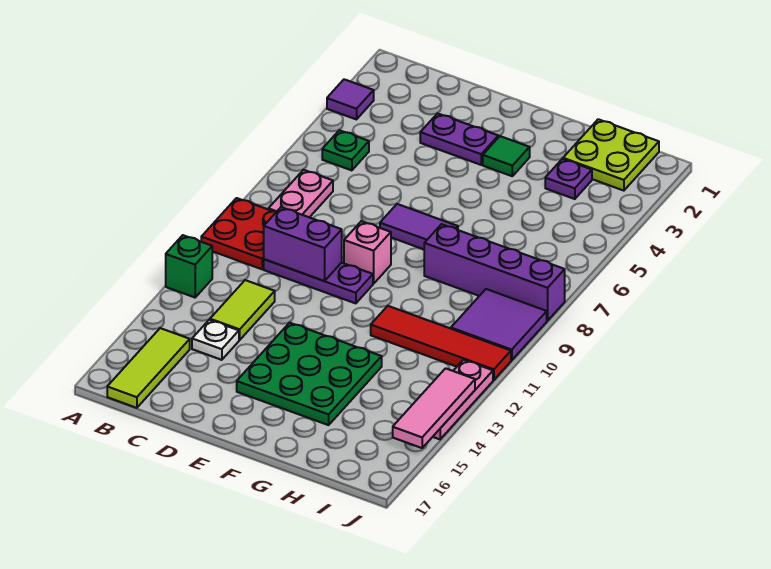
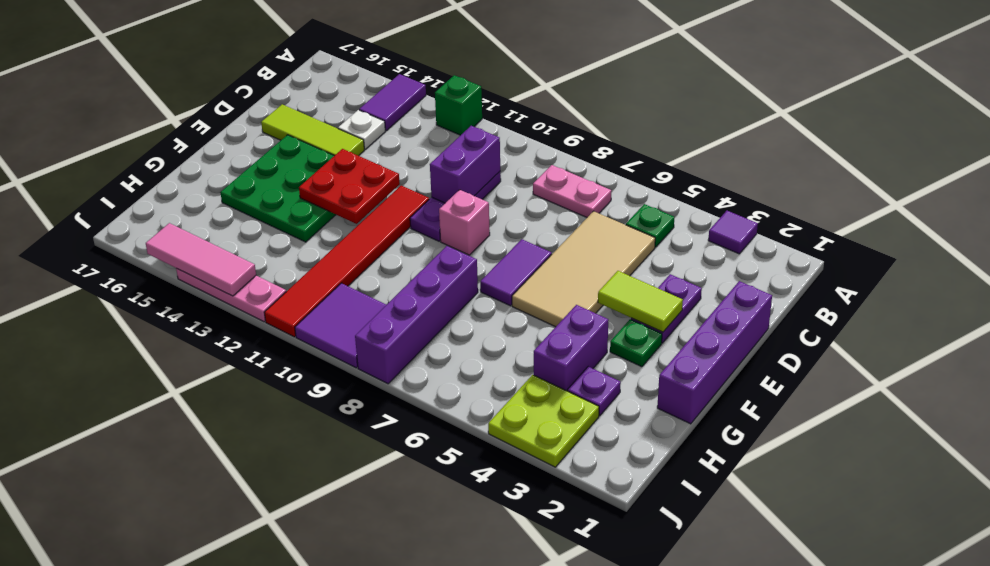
red plate A9:B10 level 1 -> red plate E12:F13 level 2
none -> purple tile A14:B14 level 1
lime tile B15:B17 level 1 -> lime tile D14:D16 level 1
none -> tan tile C5:F6 level 1
lime tile C12:C13 level 1 -> lime tile E3:E4 level 2
none -> purple brick D1:G1 level 1
green tile F3 level 1 -> green plate F3 level 1
none -> purple brick G4:H4 level 1
red tile G11:J11 level 1 -> red tile E11:J11 level 1
lime plate H1:I2 level 1 -> lime plate I3:J4 level 1

